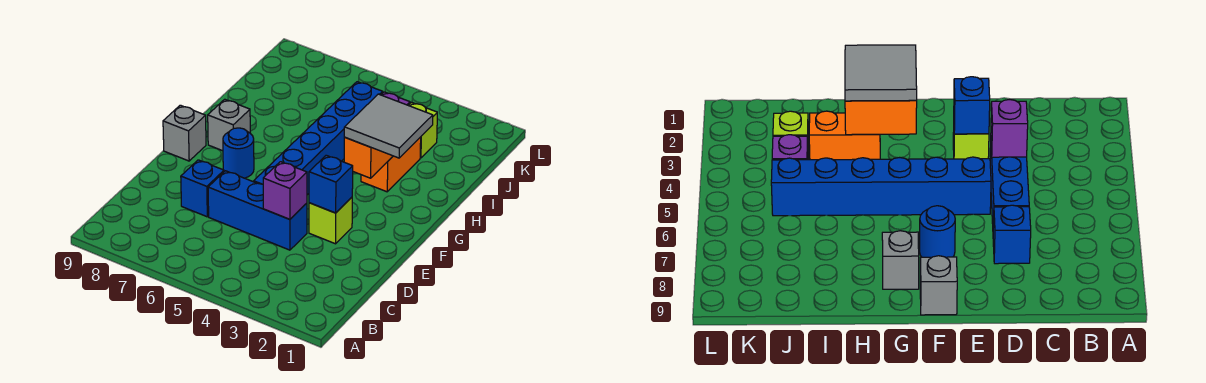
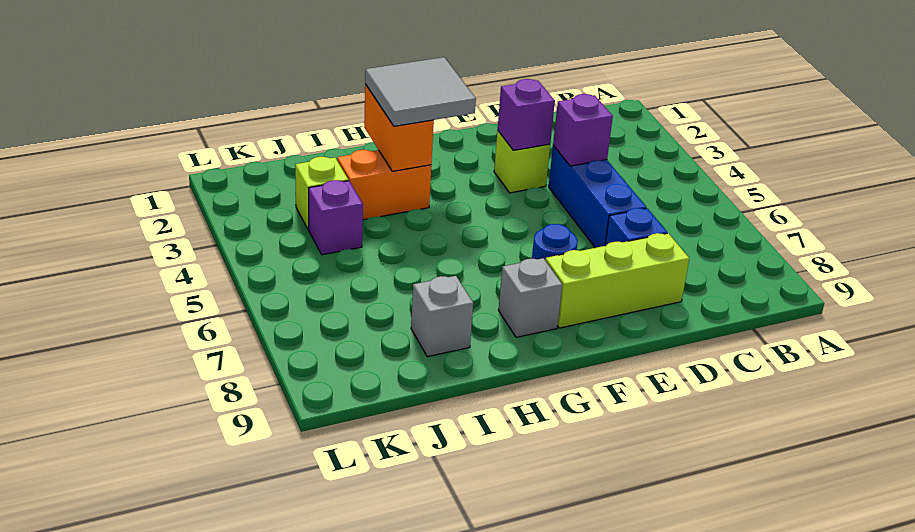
none -> lime brick D8:F8 level 1
blue brick E3 level 2 -> purple brick E3 level 2
blue brick E5:J5 level 1 -> none
grey brick F9 level 1 -> grey brick I8 level 1
orange brick G3:H3 level 2 -> orange brick H2:H3 level 2

